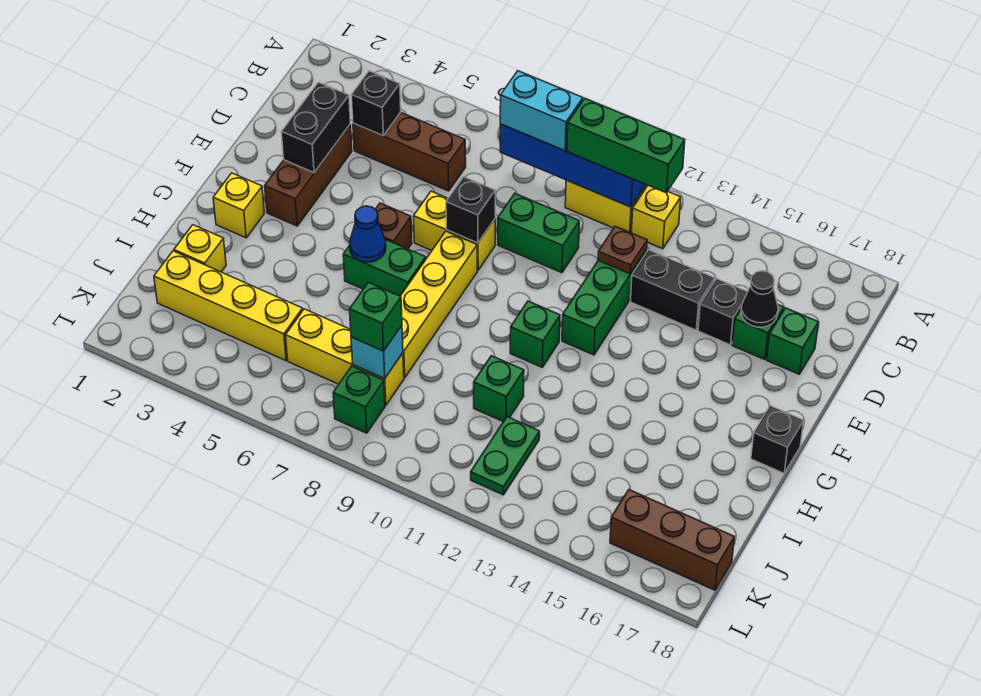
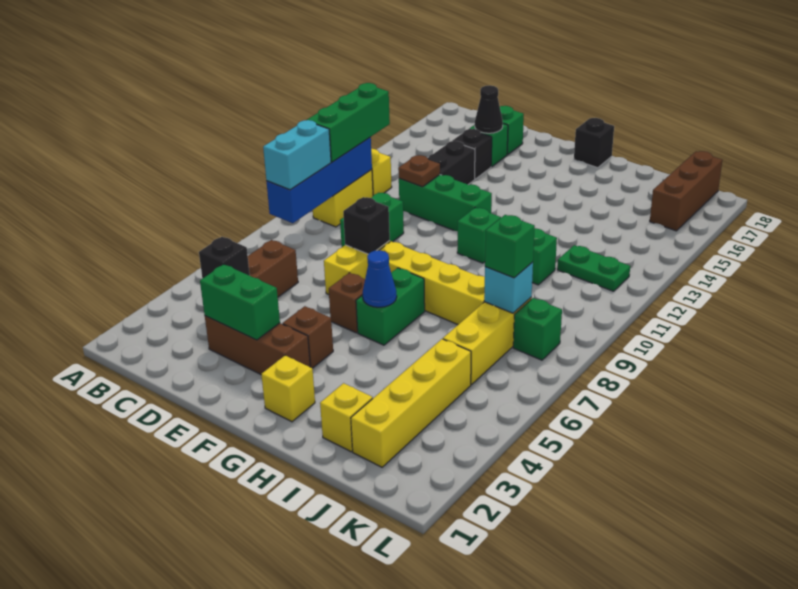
black brick D3:E3 level 2 -> green brick D3:E3 level 2
none -> brown brick F4 level 1

